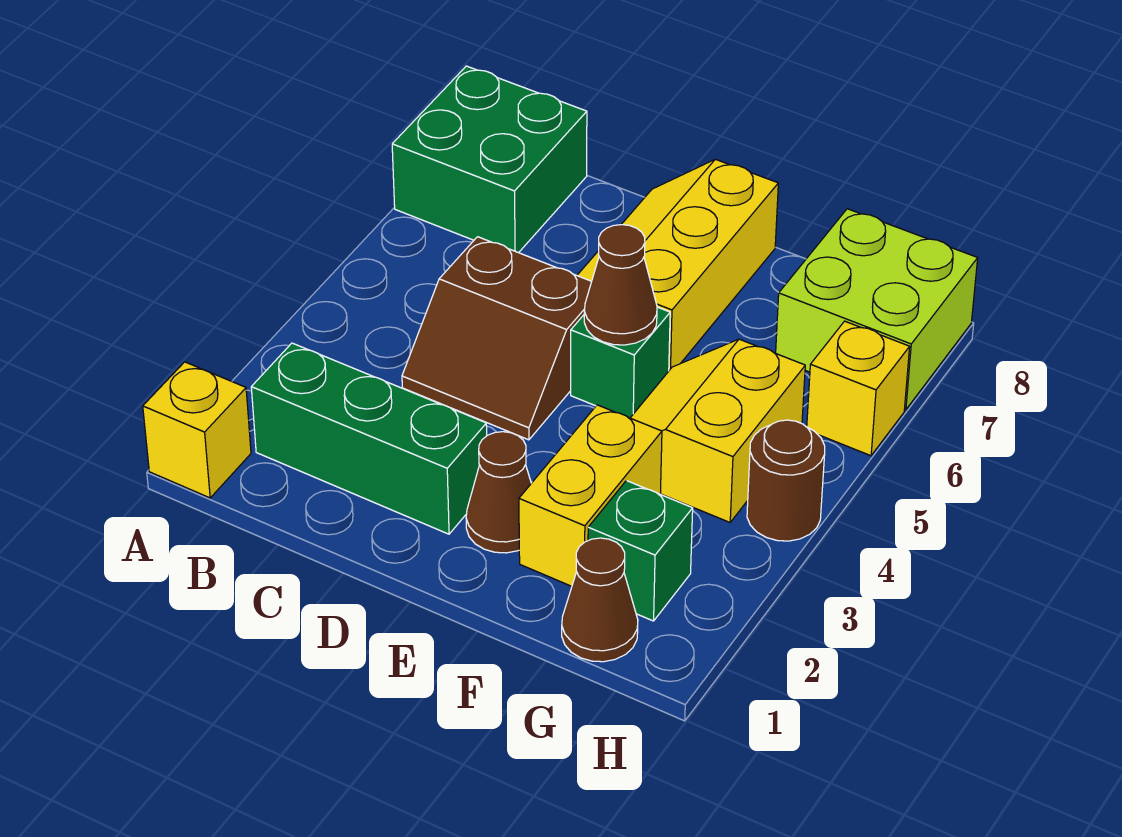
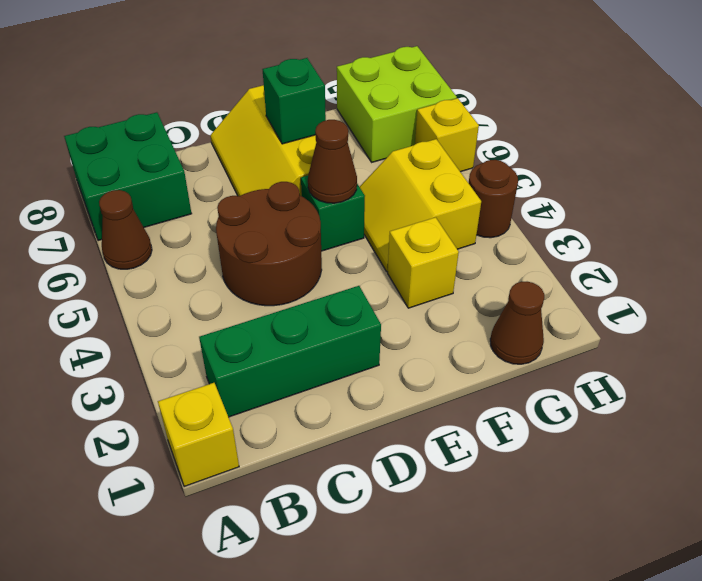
brown slope C4:D5 level 1 top 5 -> brown round brick C4:D5 level 1
brown cone E2 level 1 -> brown cone A6 level 1
yellow brick F2:F3 level 1 -> yellow brick F3 level 1
green brick G2 level 1 -> green brick E7 level 2

